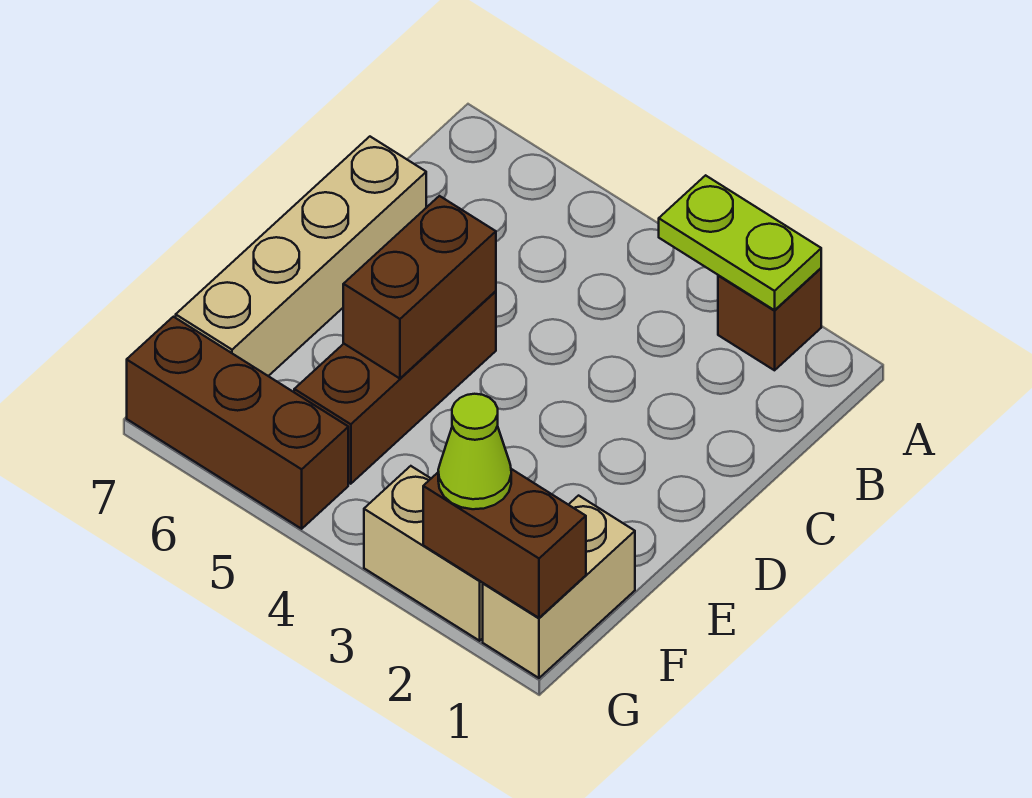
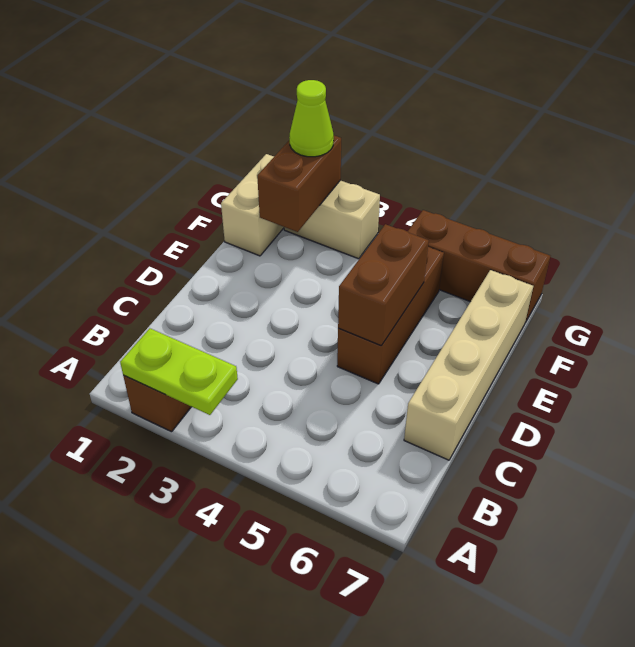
brown brick G1:G2 level 2 -> brown brick F2:G2 level 2

